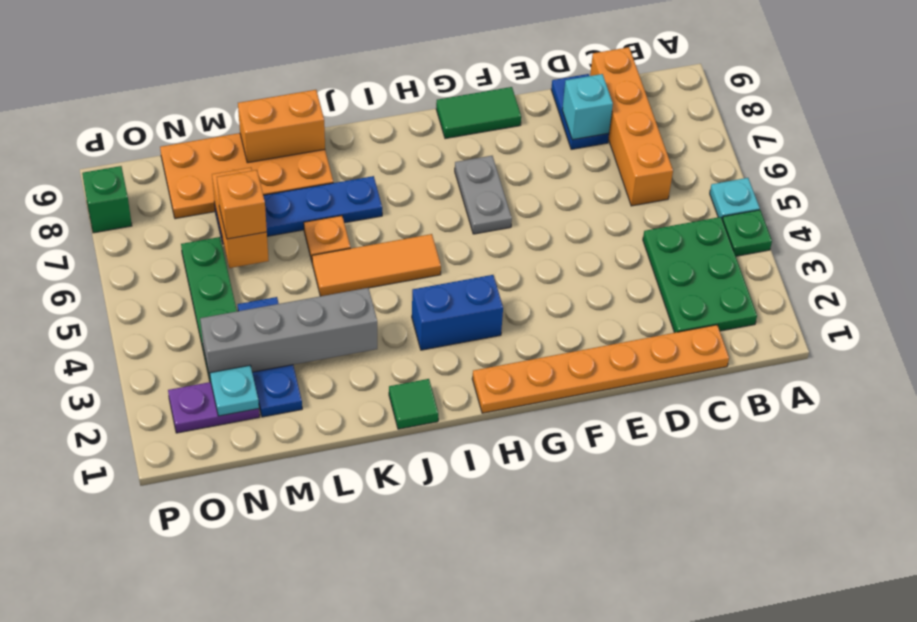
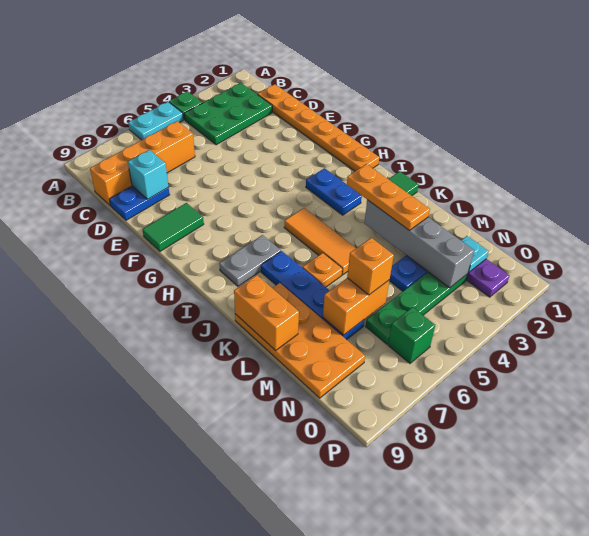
cyan plate A5 level 1 -> cyan plate A5:A6 level 1
green tile F9:G9 level 1 -> green tile F8:F9 level 1
grey plate G6:G7 level 1 -> grey plate I7:I8 level 1
blue brick H3:I3 level 1 -> blue plate H3:I3 level 1
none -> orange plate J3:L3 level 3
green brick P8 level 1 -> green brick O6 level 1

